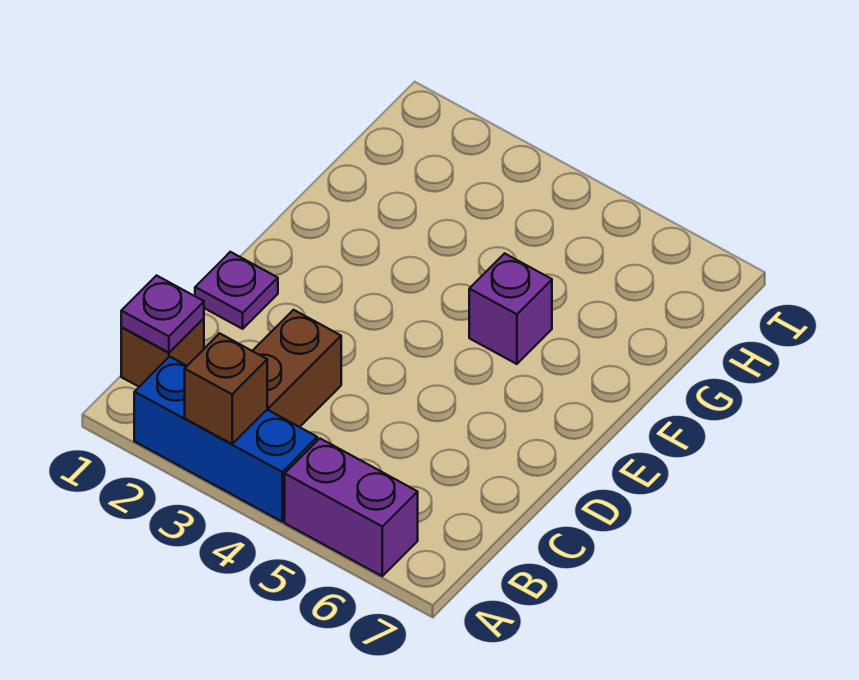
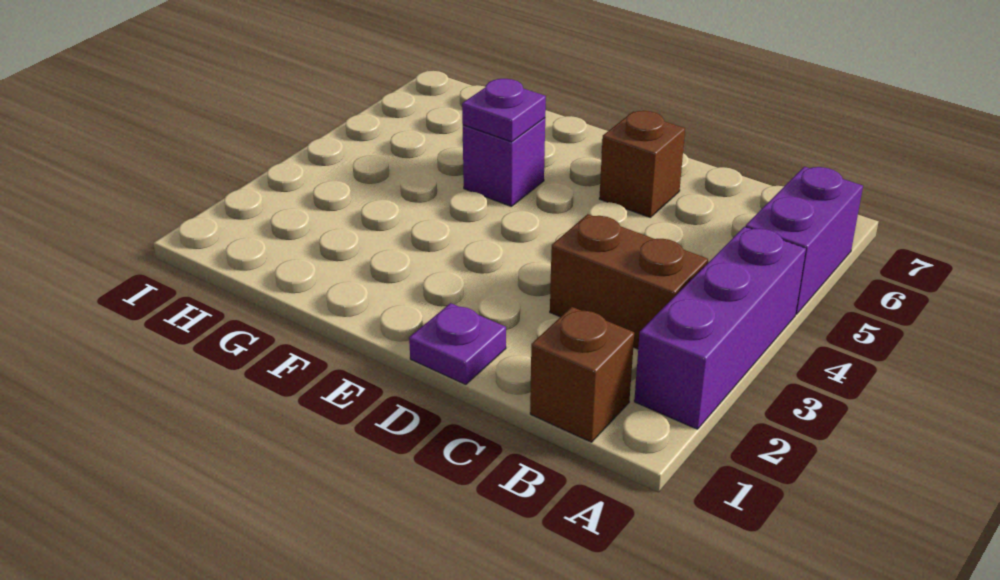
blue brick A2:A4 level 1 -> purple brick A2:A4 level 1
brown brick A3 level 2 -> brown brick D6 level 1
purple plate B1 level 2 -> purple plate F5 level 2

